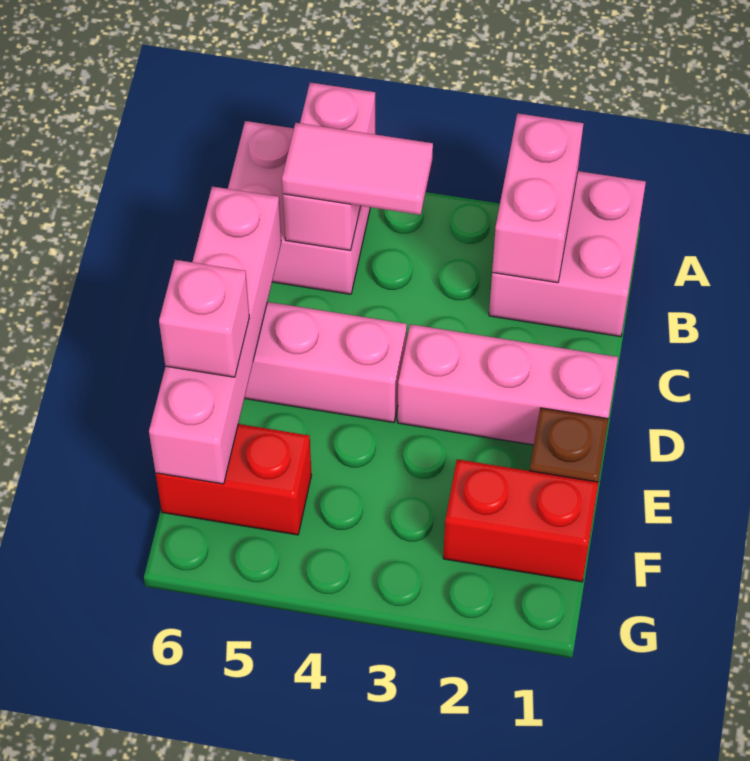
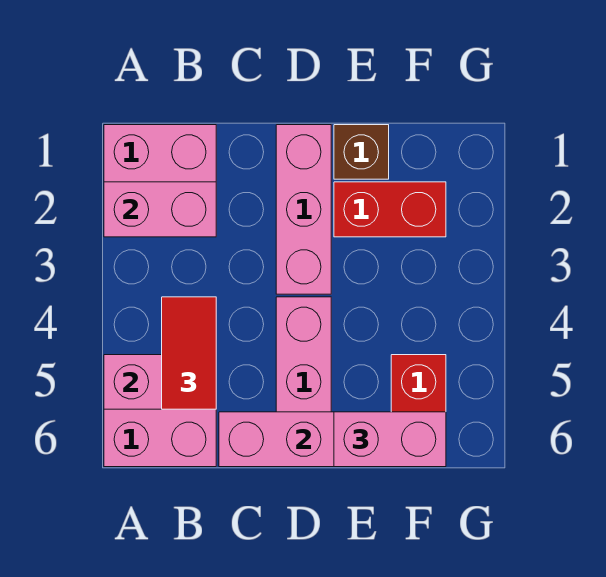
pink tile B4:B5 level 3 -> red tile B4:B5 level 3
pink brick E6 level 3 -> pink brick E6:F6 level 3
red brick F1:F2 level 1 -> red brick E2:F2 level 1

